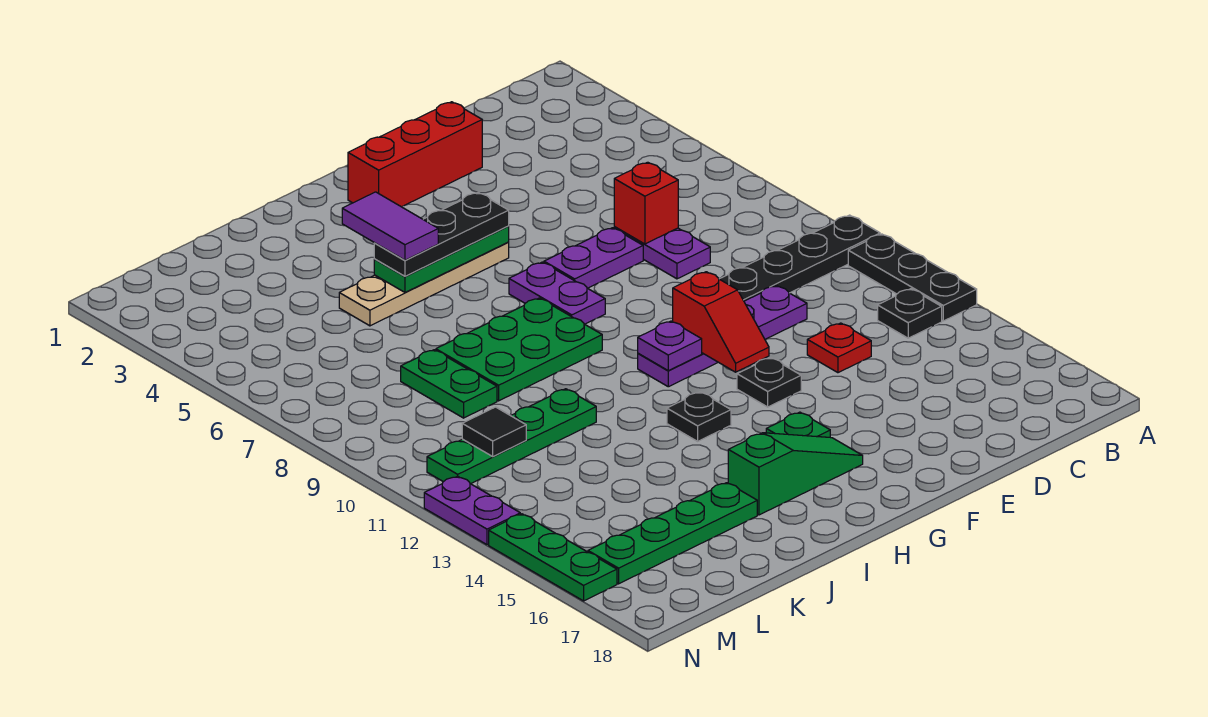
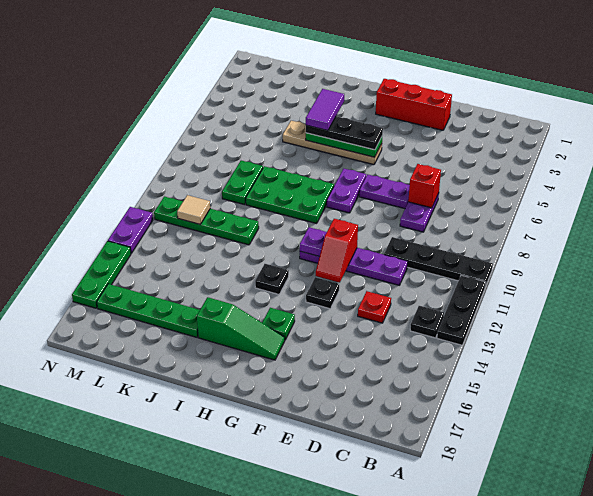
black tile L11 level 2 -> tan tile L11 level 2

